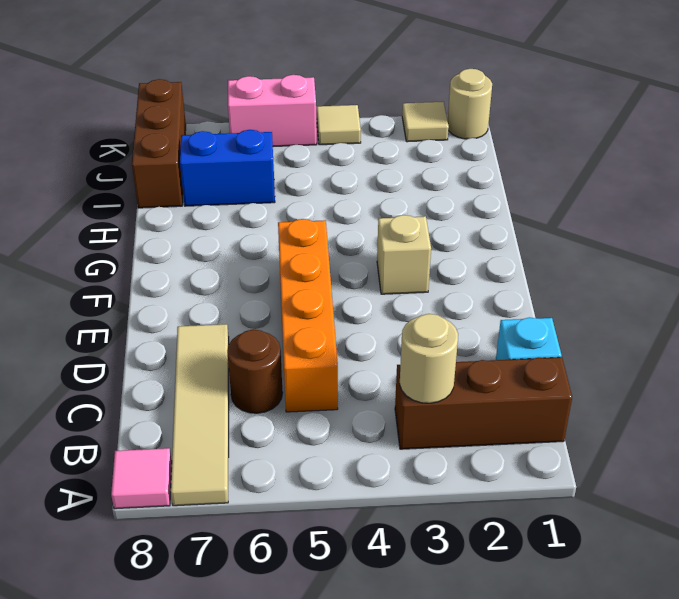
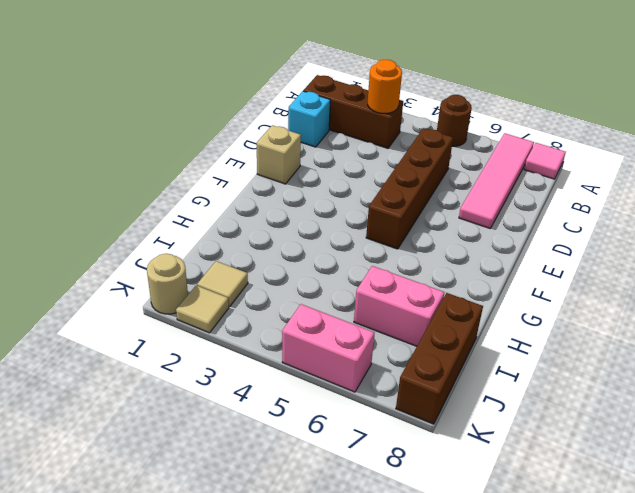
tan tile A7:D7 level 1 -> pink tile A7:D7 level 1
tan round brick B3 level 2 -> orange round brick B3 level 2
orange brick C5:F5 level 1 -> brown brick C5:F5 level 1
brown round brick C6 level 1 -> brown round brick A5 level 1
tan brick F3 level 1 -> tan brick E1 level 1
blue brick I6:I7 level 1 -> pink brick I6:I7 level 1
tan tile K4 level 1 -> tan tile J2 level 1

